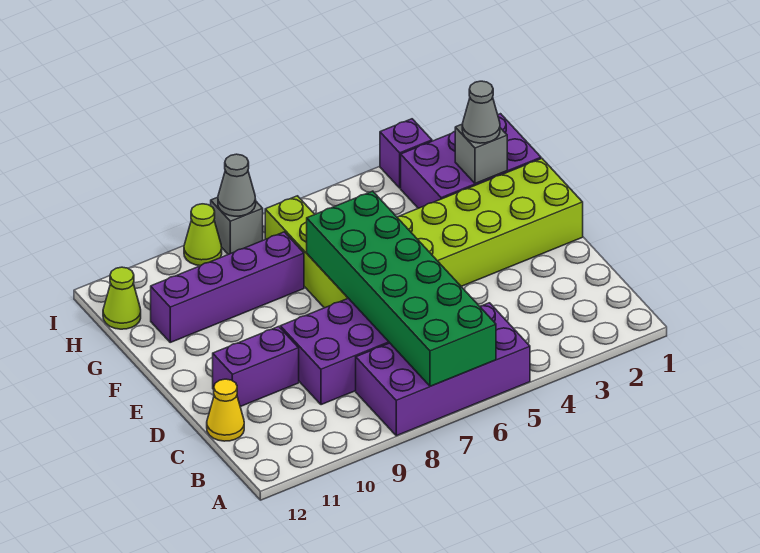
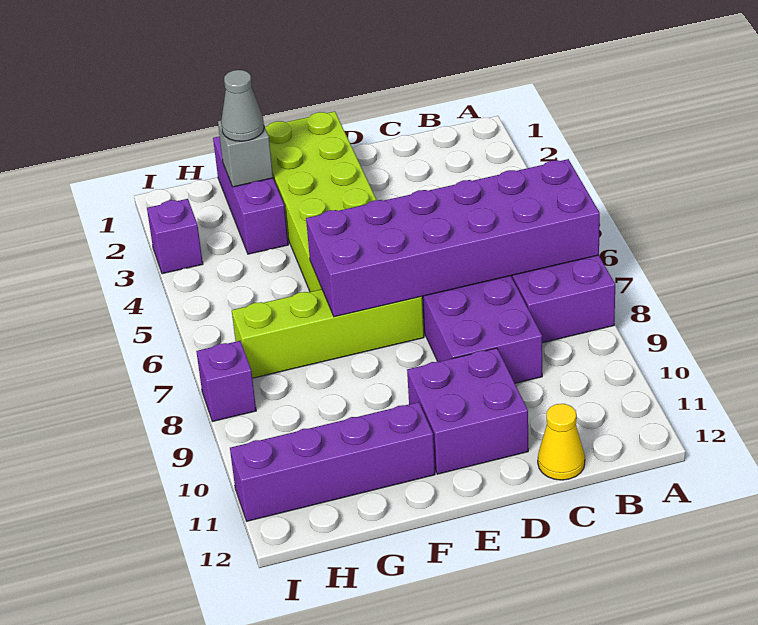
green brick A6:F7 level 2 -> purple brick A6:F7 level 2
purple brick D10:D11 level 1 -> purple brick D10:E11 level 1
purple brick G1:H3 level 1 -> purple brick G1:G3 level 1
purple brick G8:G11 level 1 -> purple brick F11:I11 level 1
lime cone H12 level 1 -> none
grey brick I8 level 1 -> purple brick I8 level 1
grey cone I8 level 2 -> none
lime cone I9 level 1 -> none

